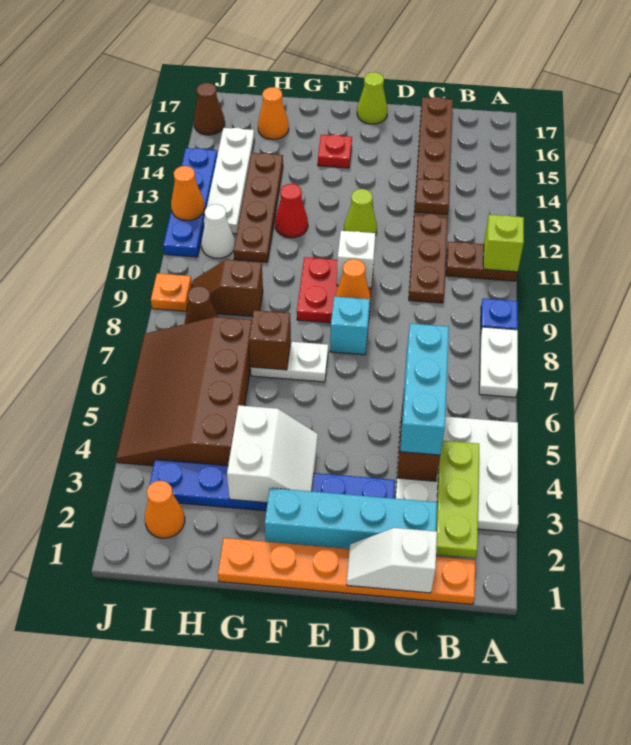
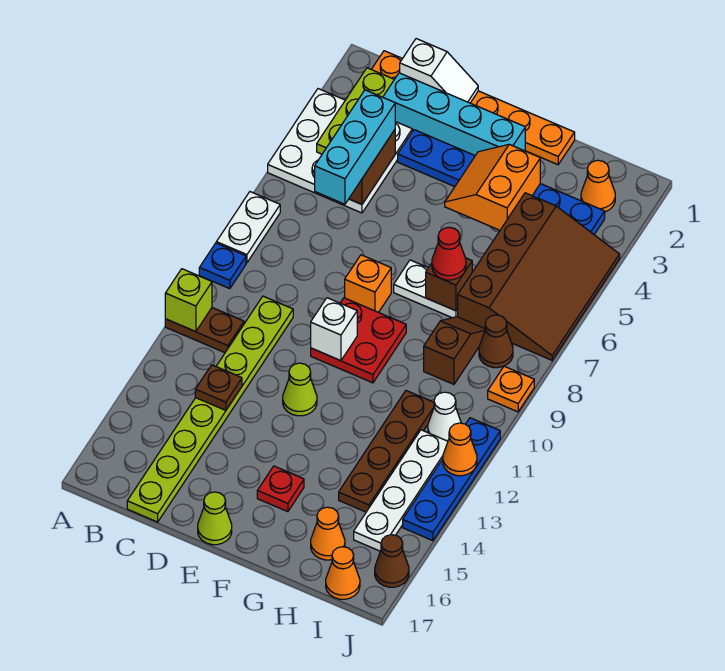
brown plate C10:C17 level 1 -> lime plate C10:C17 level 1
cyan brick E8 level 1 -> orange brick E8 level 1
orange cone E9 level 2 -> orange cone I17 level 1
white slope F3:G4 level 2 top G -> orange slope F3:G4 level 2 top G
red cone G12 level 1 -> red cone G7 level 3
brown slope H9:I9 level 1 top H -> brown slope H8:H9 level 1 top 9

